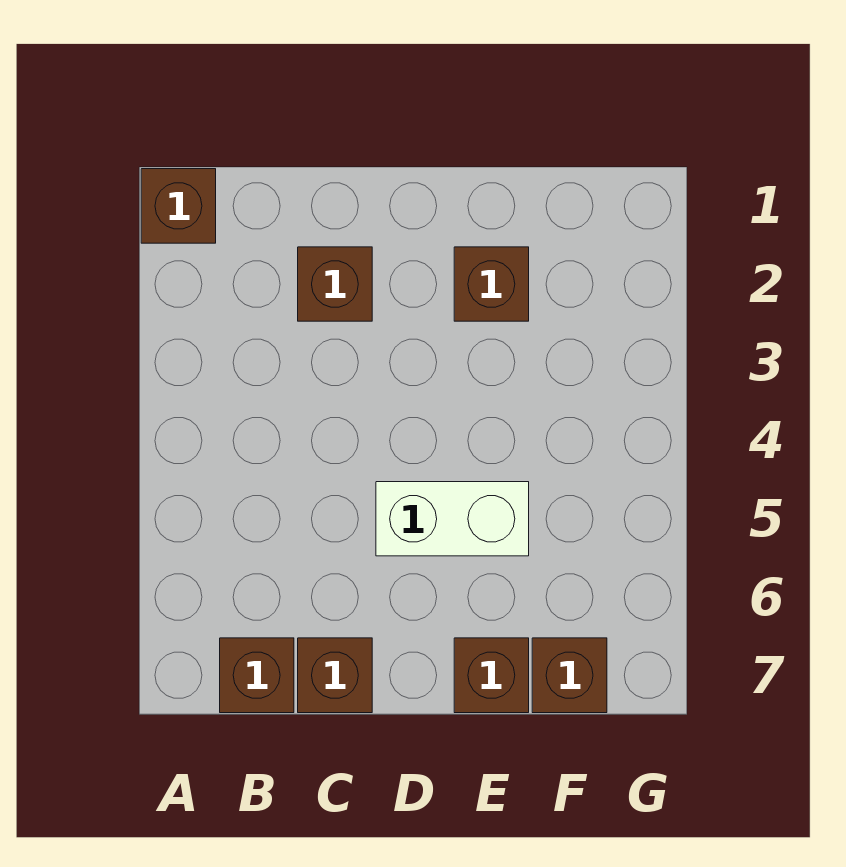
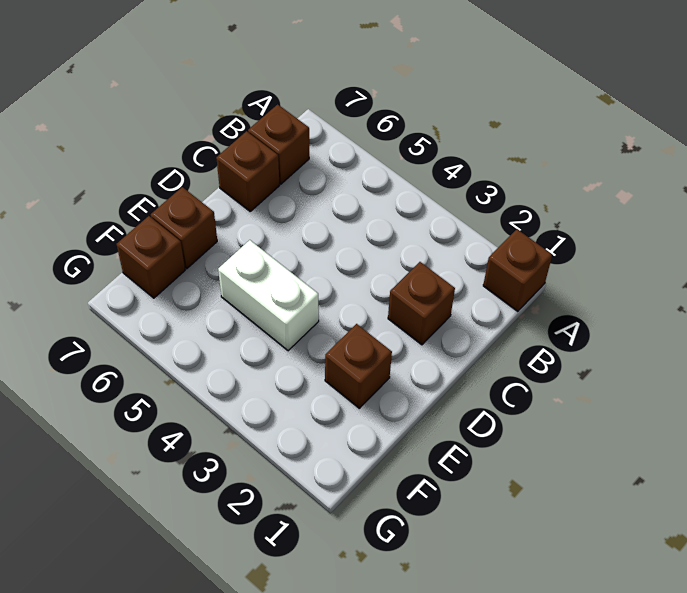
white brick D5:E5 level 1 -> white brick E4:E5 level 1

